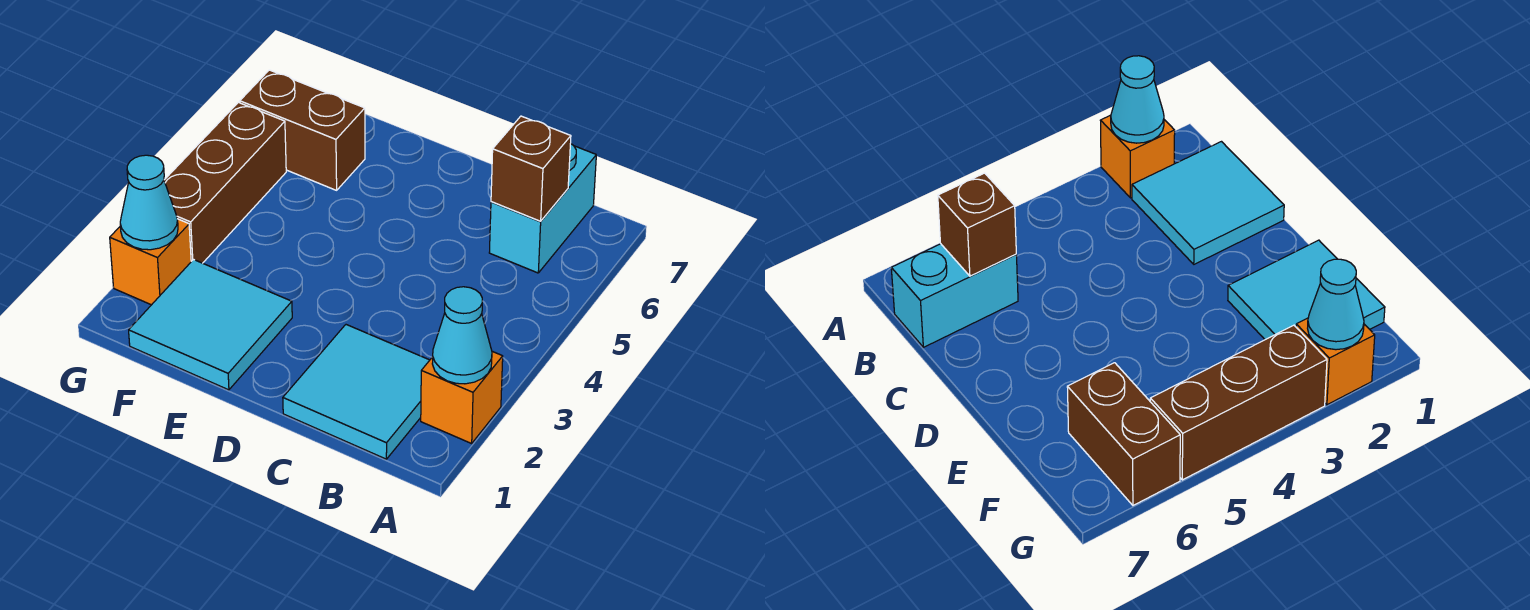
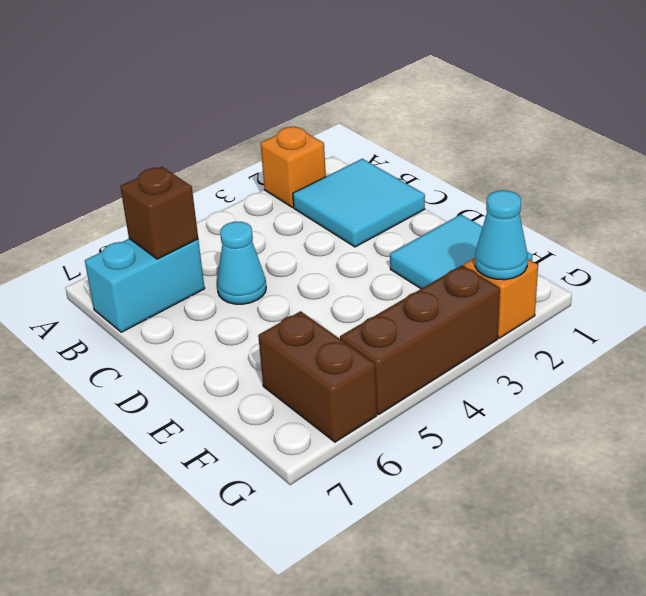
cyan cone A2 level 2 -> cyan cone C5 level 1

